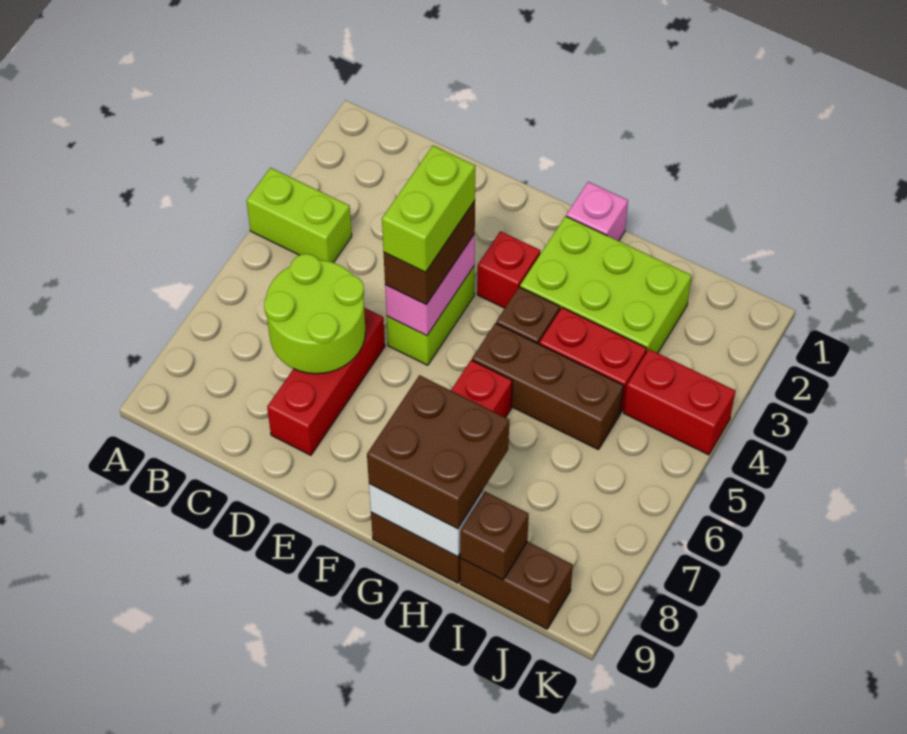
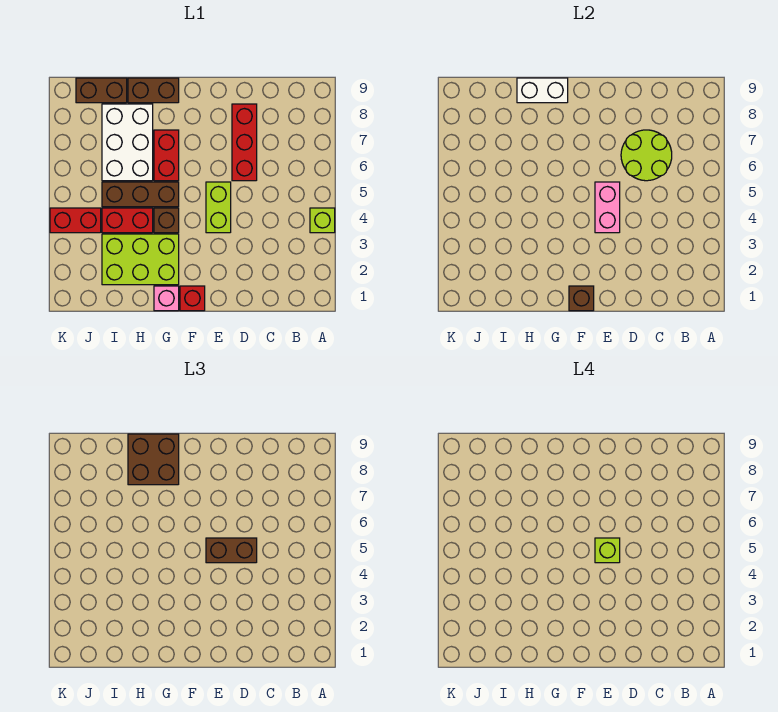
lime brick A4:B4 level 1 -> lime brick A4 level 1
brown brick E4:E5 level 3 -> brown brick D5:E5 level 3
lime brick E4:E5 level 4 -> lime brick E5 level 4
red brick F3 level 1 -> red brick F1 level 1
none -> white brick H6:I8 level 1
brown brick I9 level 2 -> brown brick F1 level 2

